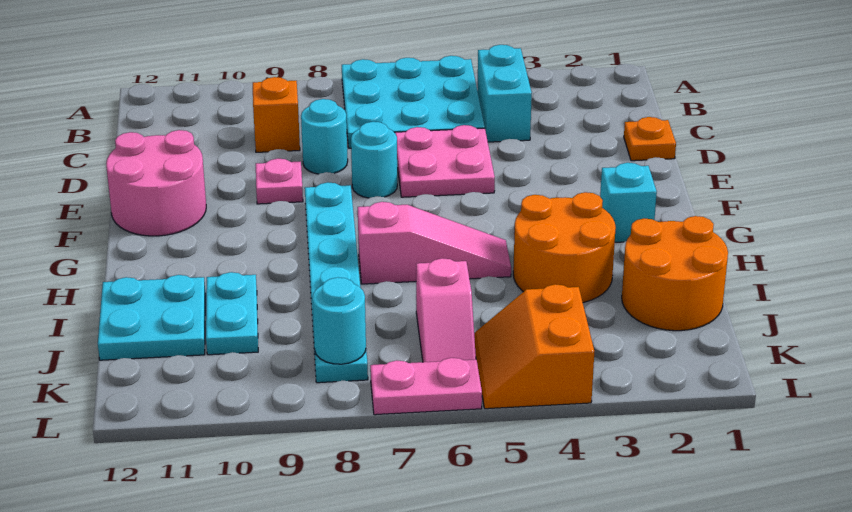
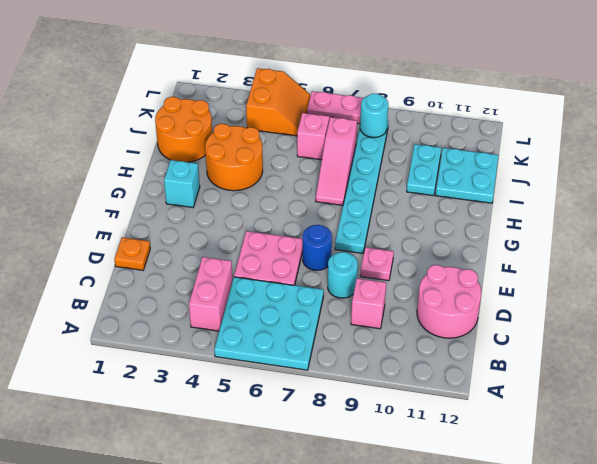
cyan brick B4:C4 level 1 -> pink brick B4:C4 level 1
orange brick C9 level 1 -> pink brick C9 level 1
cyan round brick E7 level 1 -> blue round brick E7 level 1
pink round brick E11:F12 level 1 -> pink round brick C11:D12 level 1
pink slope H5:H7 level 1 top 7 -> pink slope H7:J7 level 1 top J

